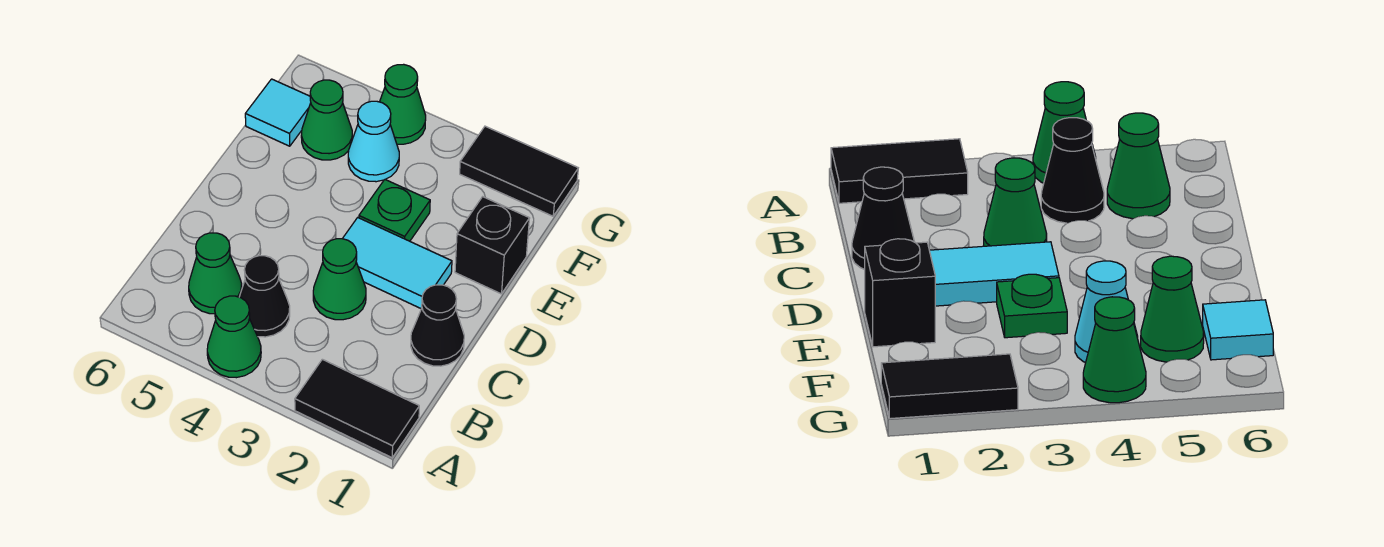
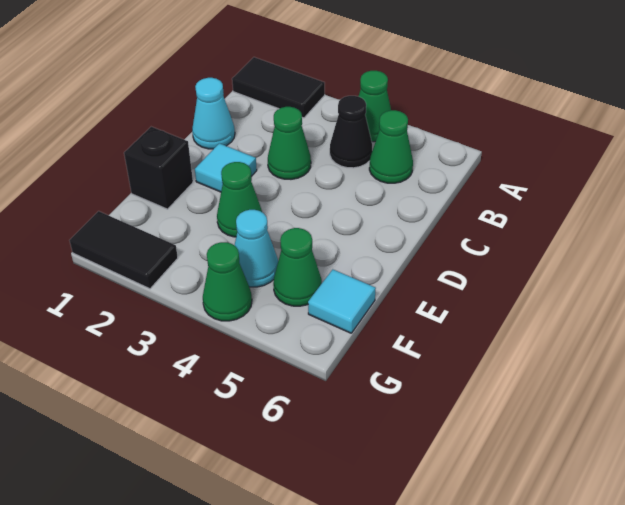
black cone C1 level 1 -> cyan cone C1 level 1
cyan tile D2:D3 level 1 -> cyan tile D2 level 1
green plate E3 level 1 -> green cone E3 level 1

